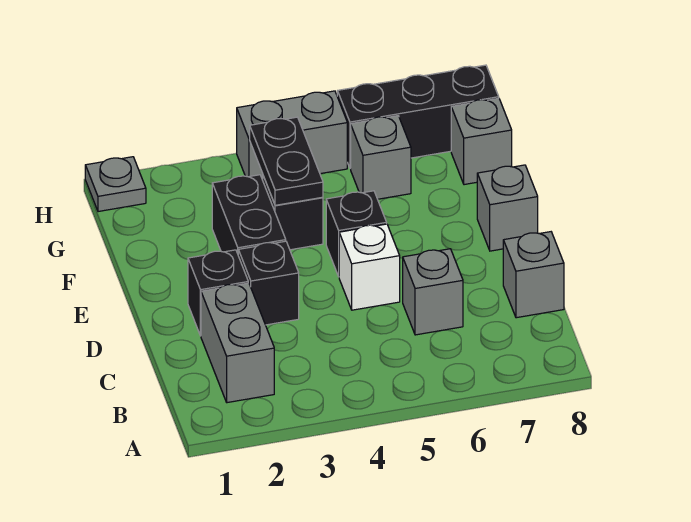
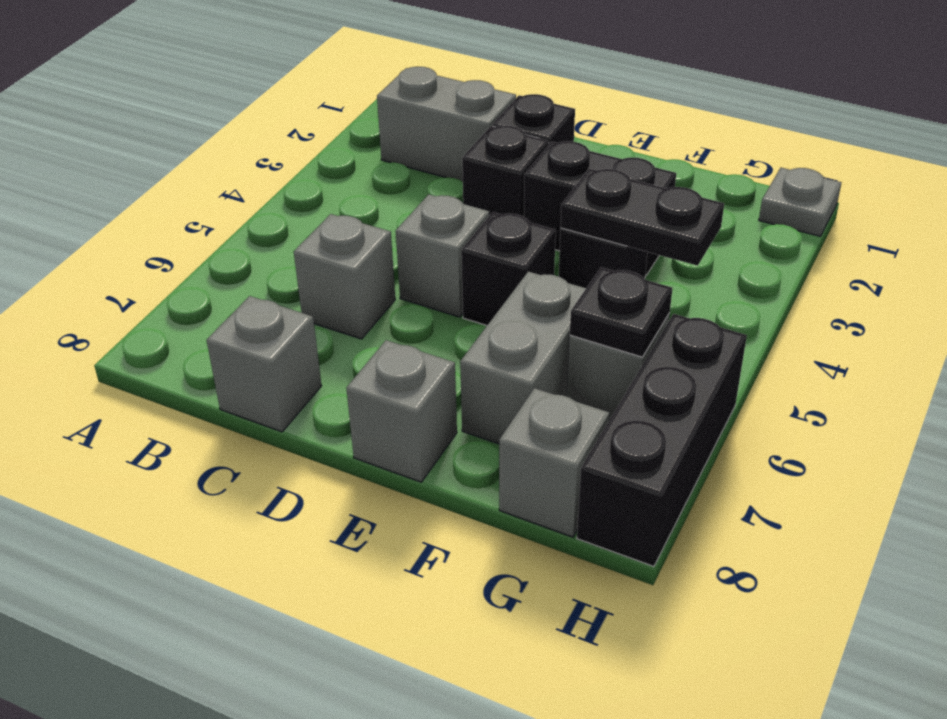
white brick D5 level 1 -> grey brick D5 level 1
none -> black plate G6 level 2
grey brick H4:H5 level 1 -> grey brick F6:F7 level 1

